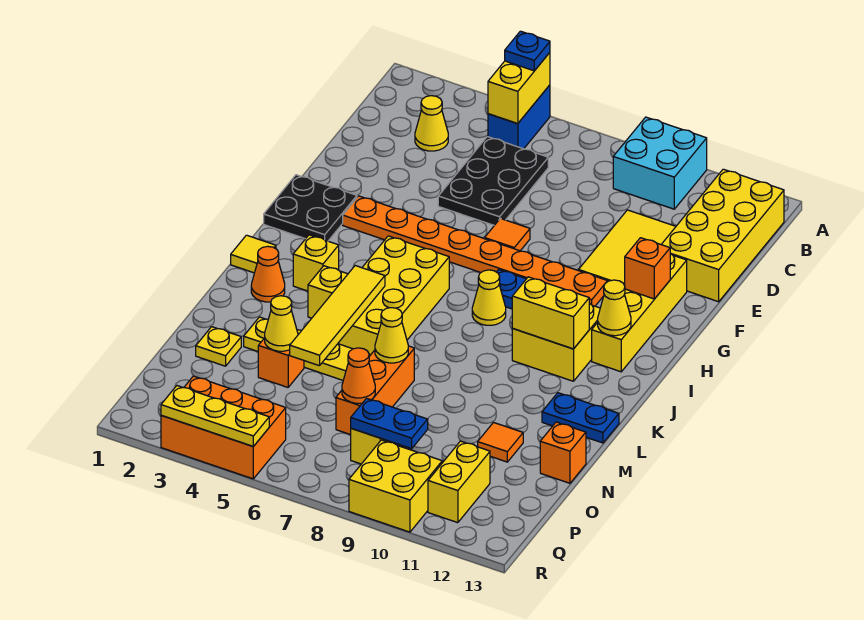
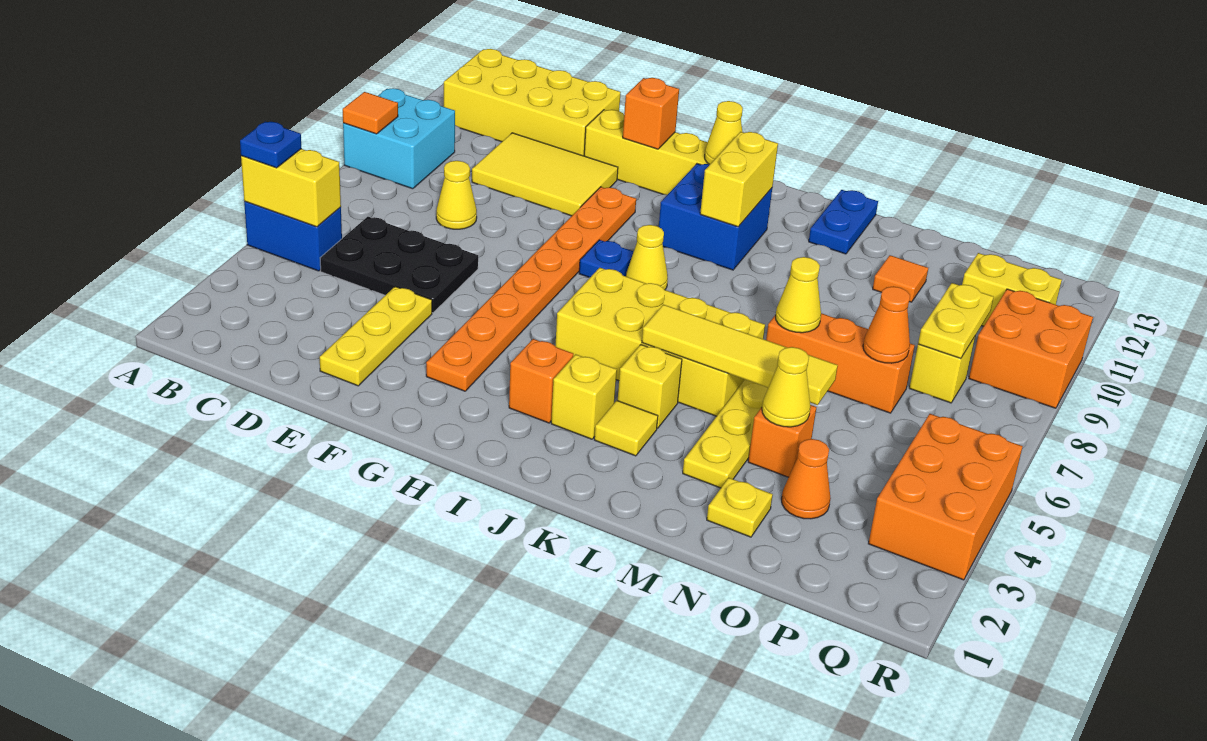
yellow cone C3 level 1 -> yellow cone D8 level 1
orange tile F7 level 1 -> orange tile A9 level 2
black plate G1:H2 level 1 -> none
yellow brick I10:J11 level 1 -> blue brick I10:J11 level 1
yellow tile J1 level 1 -> yellow tile K3 level 1
orange cone K2 level 1 -> orange cone O3 level 1
orange brick N13 level 1 -> orange brick I3 level 1
blue plate P8:P9 level 2 -> yellow plate P8:P9 level 2
yellow brick Q9:R10 level 1 -> orange brick Q9:R10 level 1
yellow plate R3:R5 level 2 -> yellow plate E2:E4 level 1

